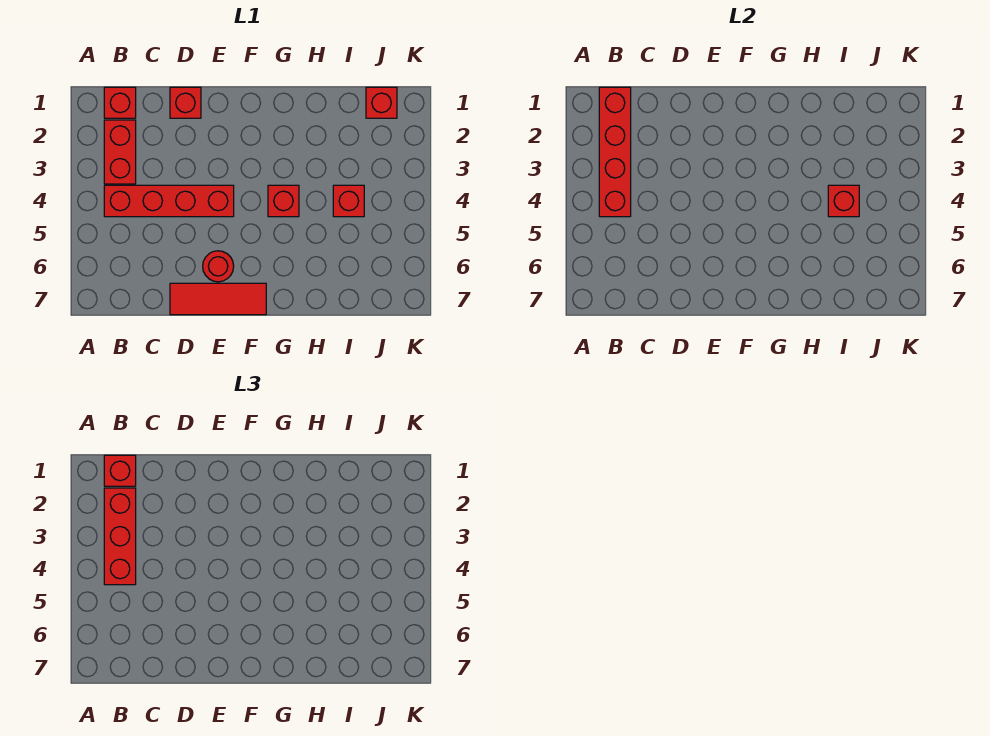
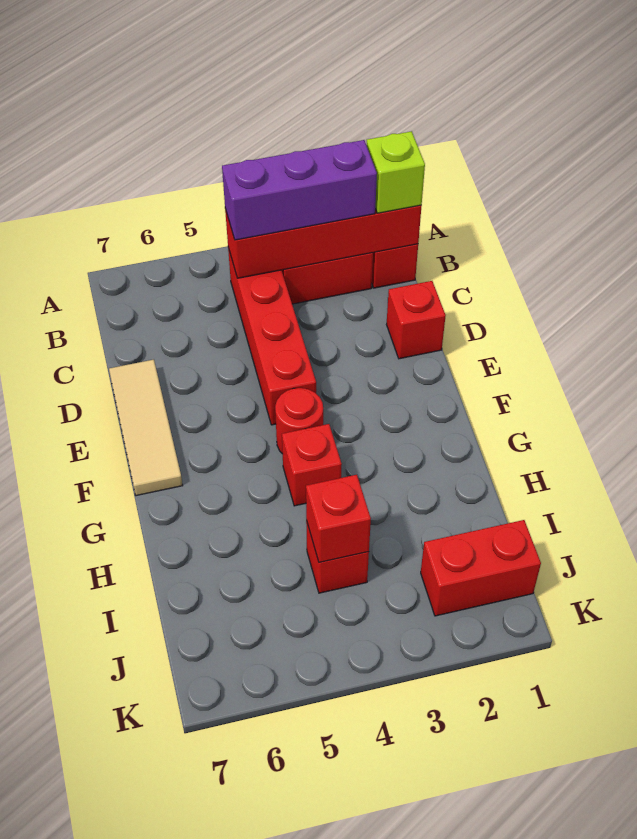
red brick B1 level 3 -> lime brick B1 level 3
red brick B2:B4 level 3 -> purple brick B2:B4 level 3
red tile D7:F7 level 1 -> tan tile D7:F7 level 1
red round brick E6 level 1 -> red round brick F4 level 1
red brick J1 level 1 -> red brick J1:J2 level 1

